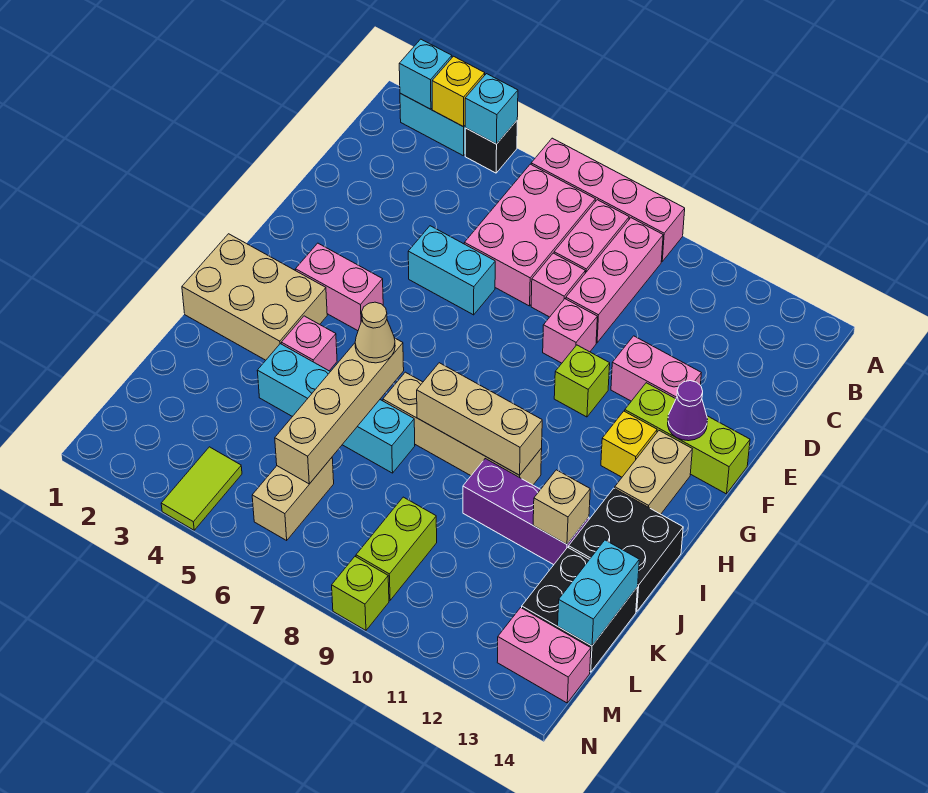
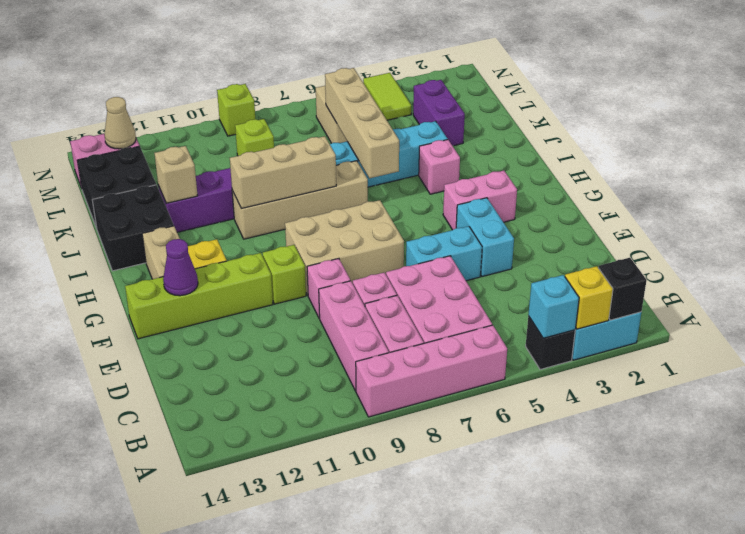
cyan brick A2 level 2 -> black brick A2 level 2
pink brick E11:E12 level 1 -> none
lime brick F12:F14 level 1 -> lime brick F11:F14 level 1
tan brick H1:I3 level 1 -> tan brick F7:G9 level 1
tan cone I6 level 3 -> tan cone M13 level 2
none -> purple brick K3:L3 level 1
cyan brick K14:L14 level 2 -> cyan brick E4:F4 level 1
lime brick L9:M9 level 1 -> lime brick L9 level 1

